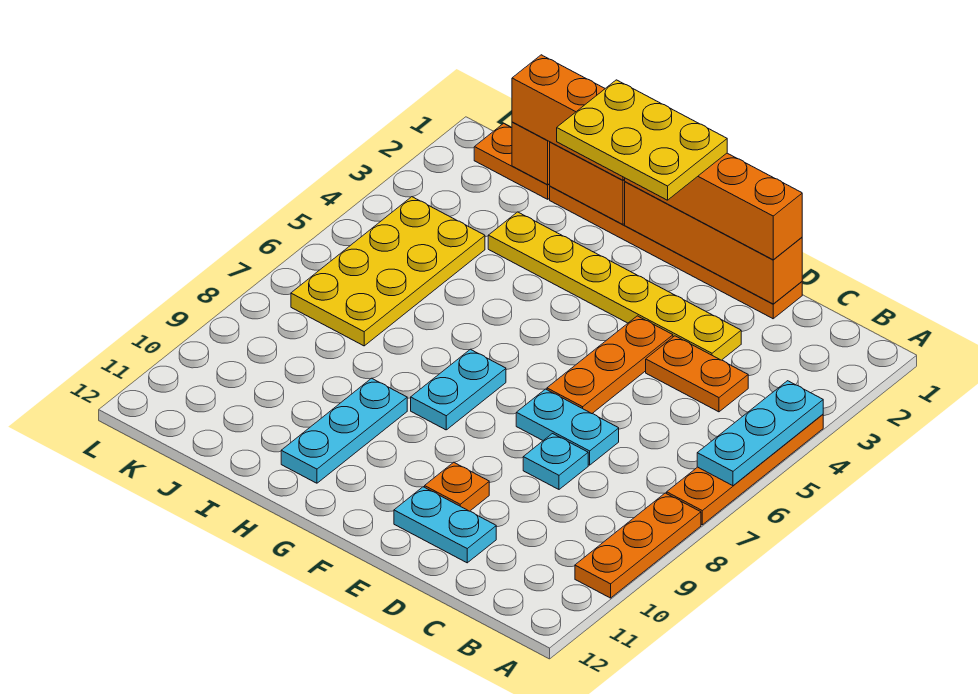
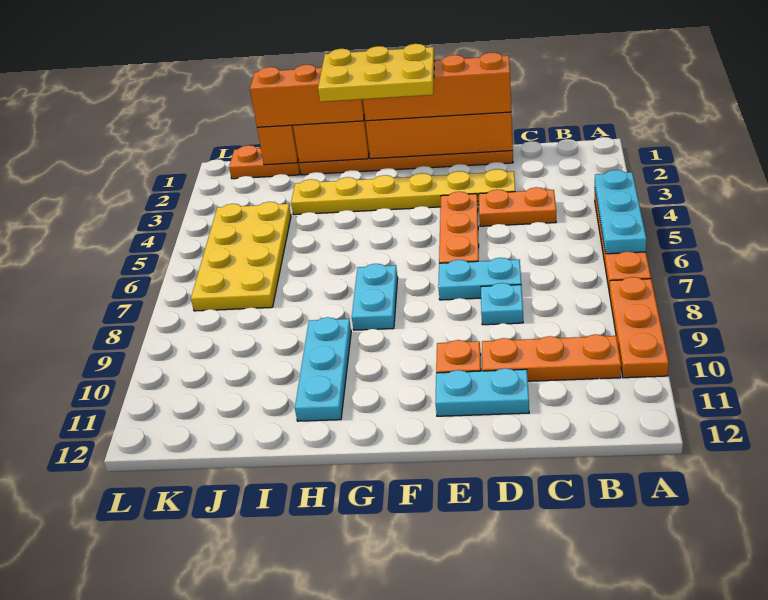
none -> orange plate B10:D10 level 1

